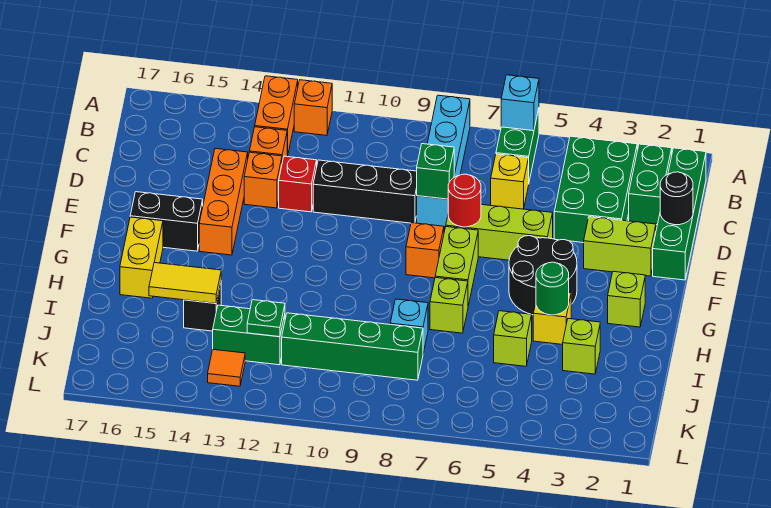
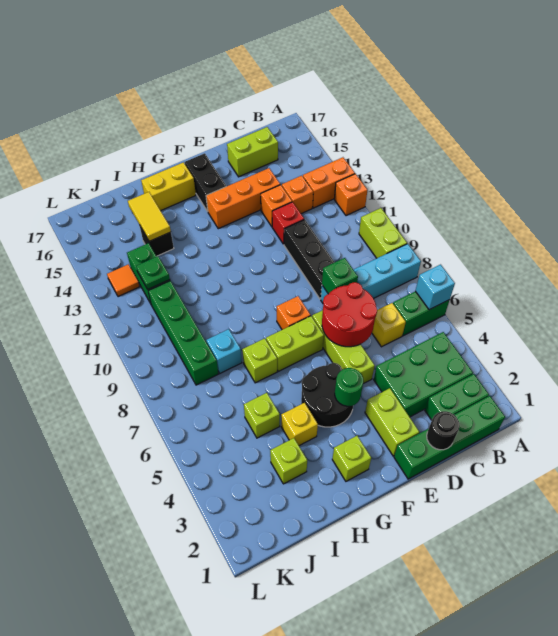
none -> lime brick A9:A10 level 1
none -> lime brick C16:D16 level 1
red round brick E7 level 2 -> red round brick D6:E7 level 2
green round brick H4 level 2 -> green round brick F4 level 2

